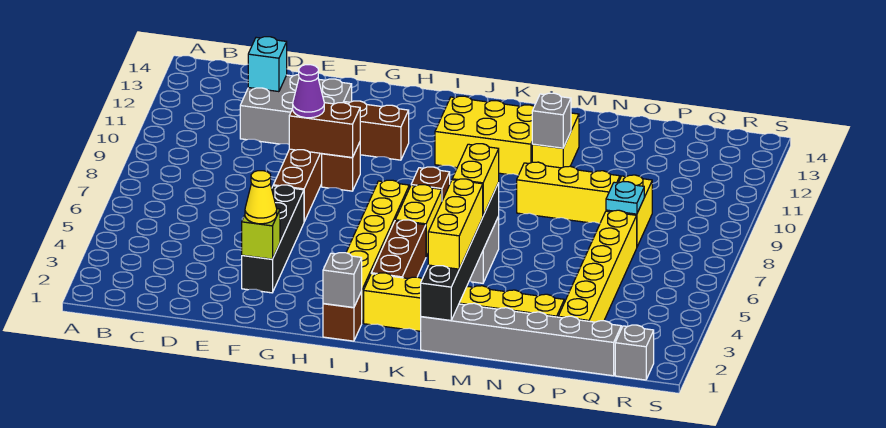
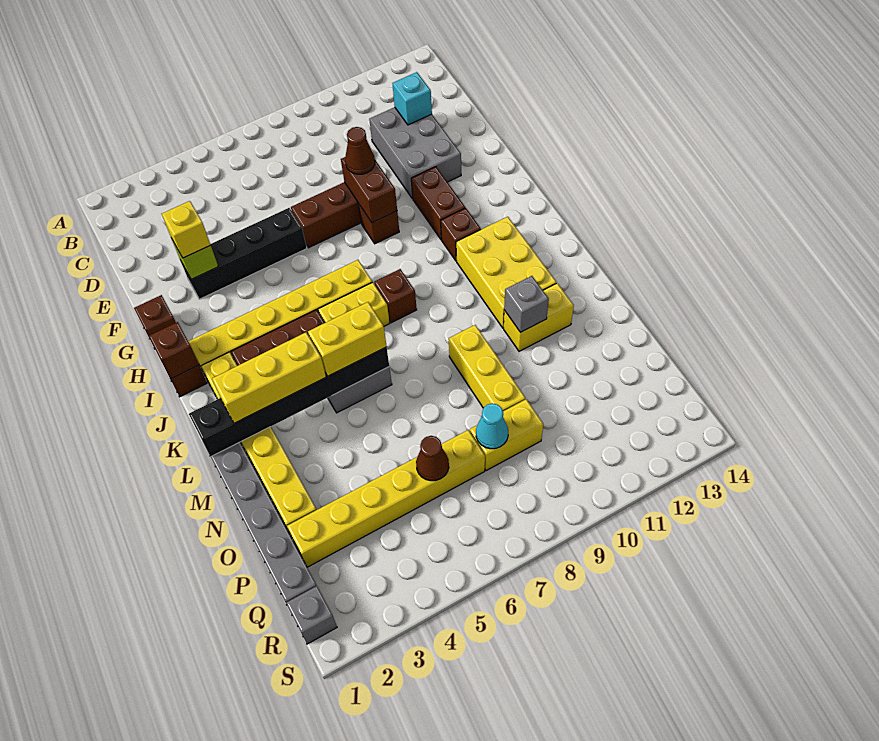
yellow cone F3 level 3 -> yellow brick F3 level 3
purple cone F9 level 3 -> brown cone F9 level 3
none -> brown brick G1 level 1
grey brick I1 level 2 -> brown brick I1 level 2
none -> brown brick I11 level 1
none -> brown cone P6 level 2
cyan plate P8 level 2 -> cyan cone P8 level 2

